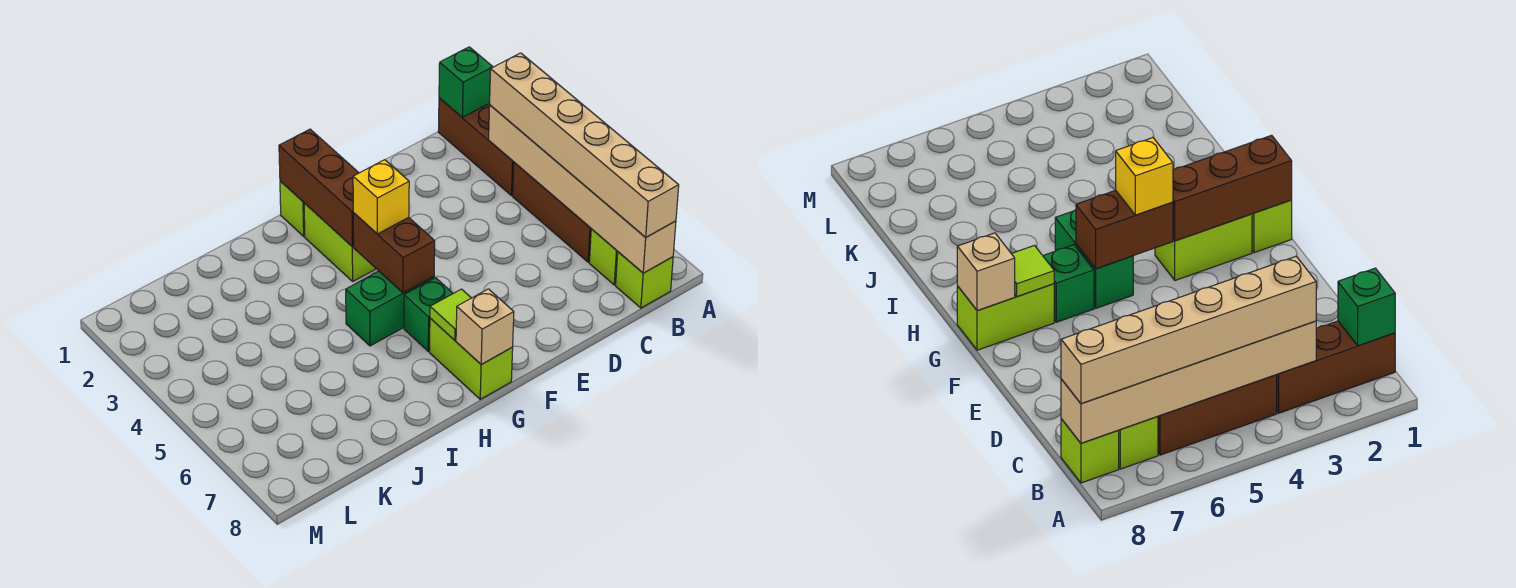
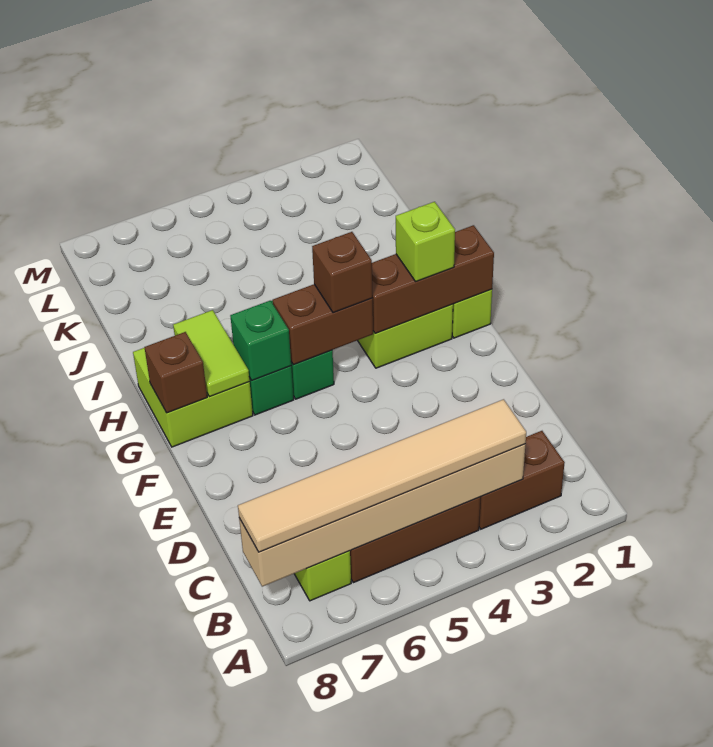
brown brick B1:B3 level 1 -> brown brick B2:B3 level 1
green brick B1 level 2 -> green brick G6 level 2
tan brick B3:B8 level 3 -> tan tile B3:B8 level 3
lime brick B8 level 1 -> lime brick G2 level 3
yellow brick G4 level 3 -> brown brick G4 level 3
lime brick G7:G8 level 1 -> lime brick G7:H8 level 1
lime tile G7 level 2 -> lime tile G7:H7 level 2
tan brick G8 level 2 -> brown brick G8 level 2

